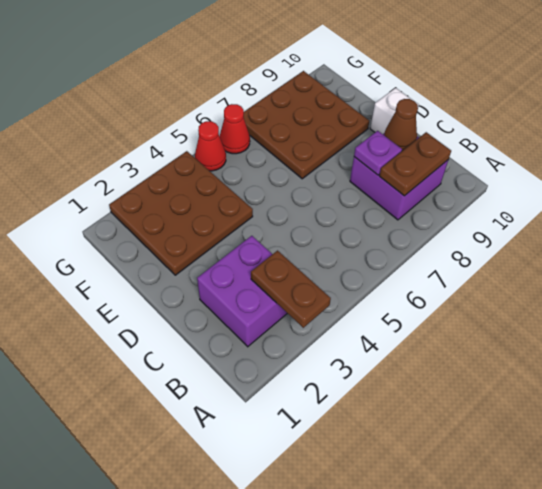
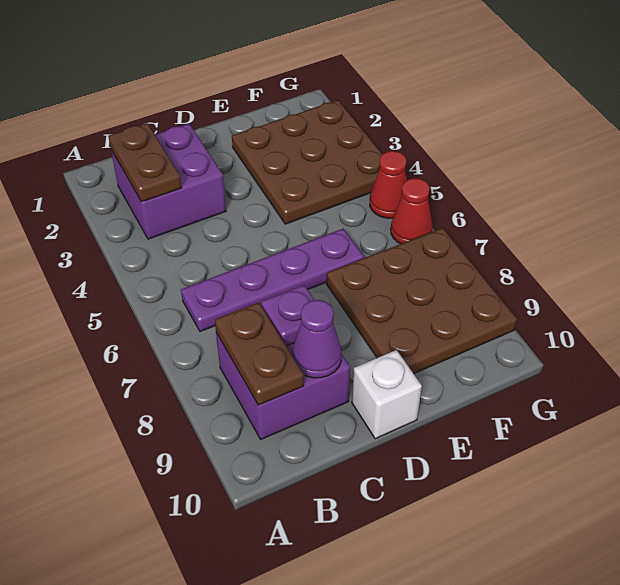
brown plate A3:B3 level 2 -> brown plate B2:B3 level 2
none -> purple plate B6:E6 level 1
brown cone C9 level 2 -> purple cone C9 level 2

